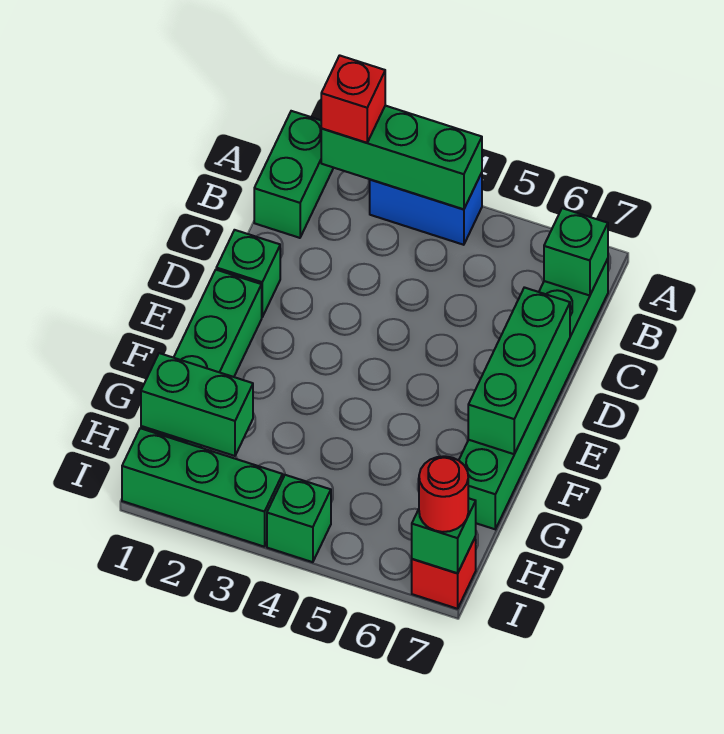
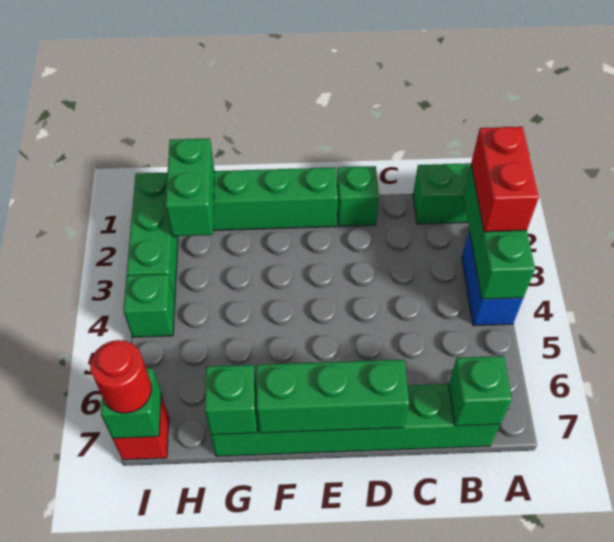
red brick A2 level 3 -> red brick A2:A3 level 3
none -> green brick G7 level 2

